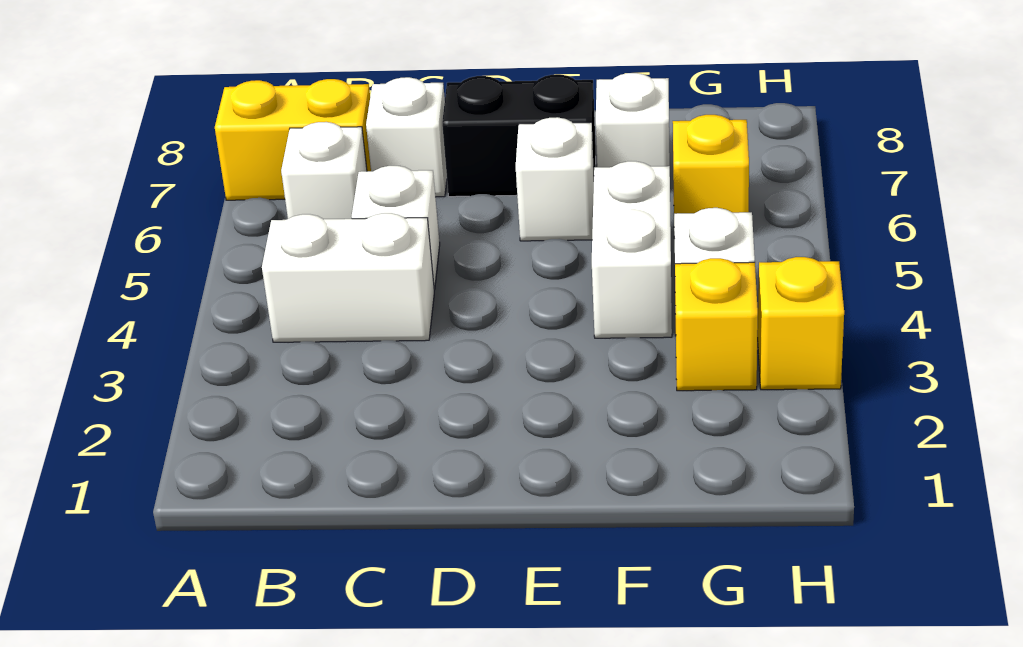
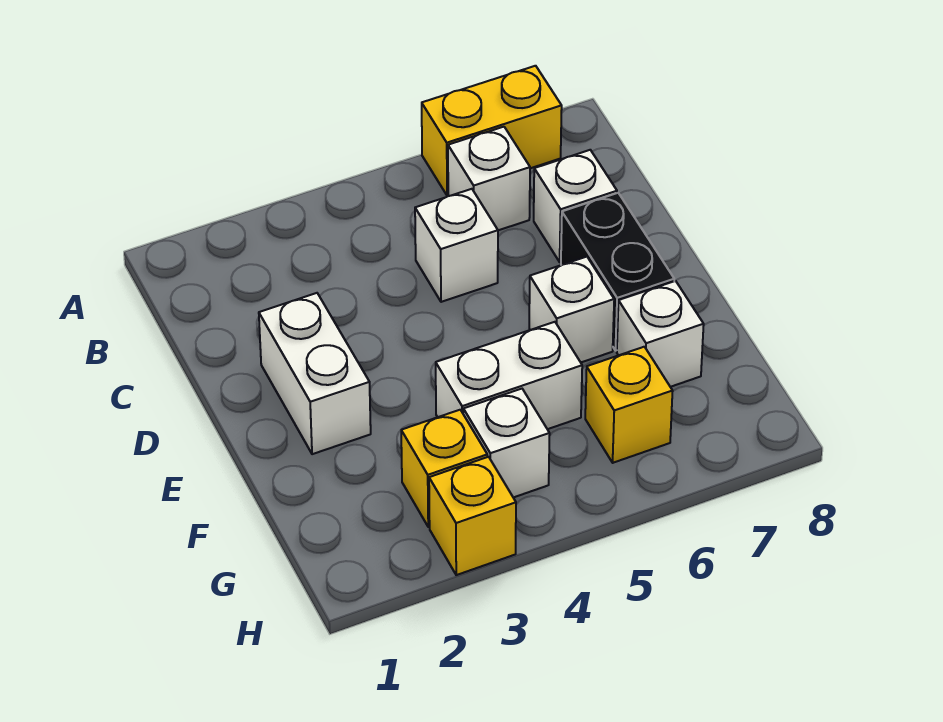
yellow brick A7:B7 level 1 -> yellow brick A6:A7 level 1
white brick B4:C4 level 1 -> white brick D2:E2 level 1

